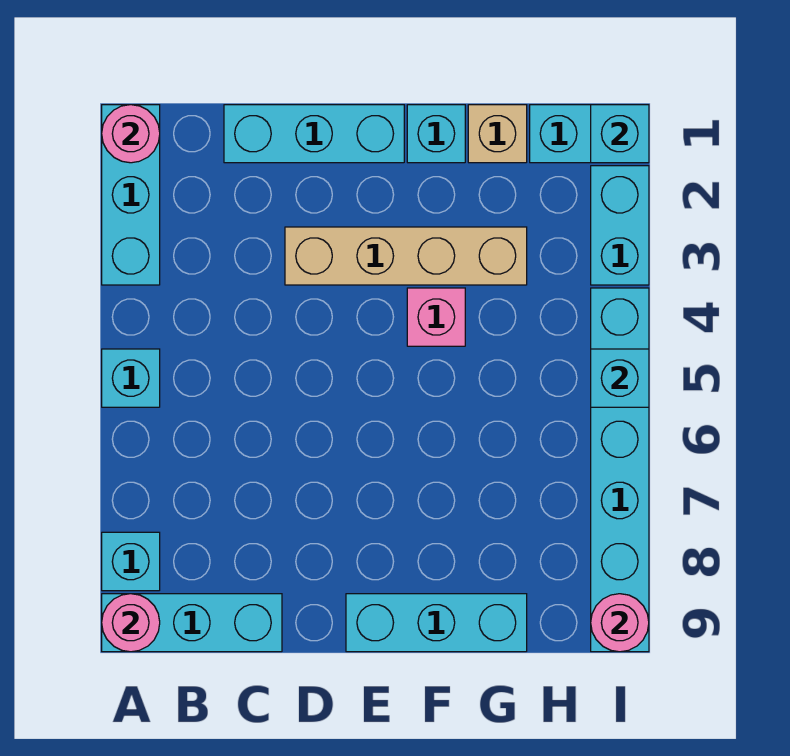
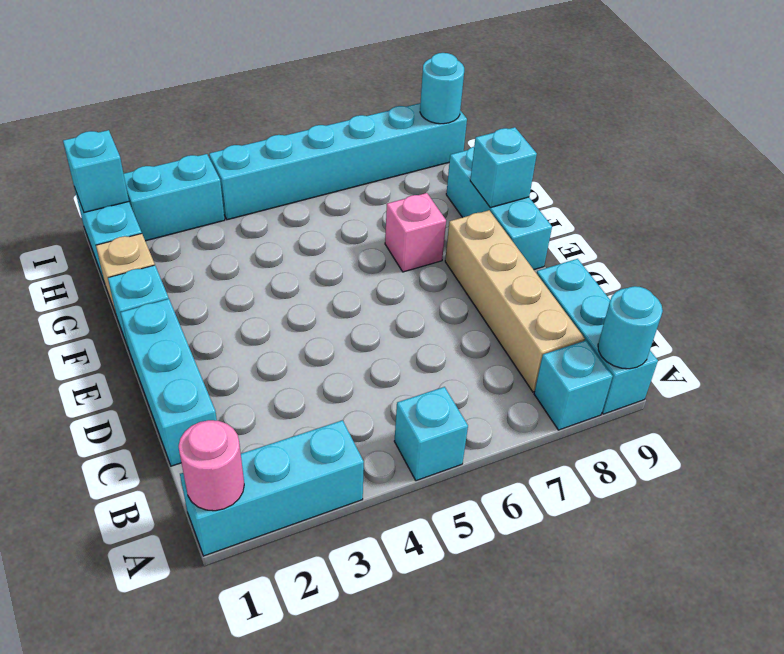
pink round brick A9 level 2 -> cyan round brick A9 level 2
tan brick D3:G3 level 1 -> tan brick B8:E8 level 1
pink brick F4 level 1 -> pink brick F7 level 1
cyan brick I5 level 2 -> cyan brick F9 level 2
pink round brick I9 level 2 -> cyan round brick I9 level 2

